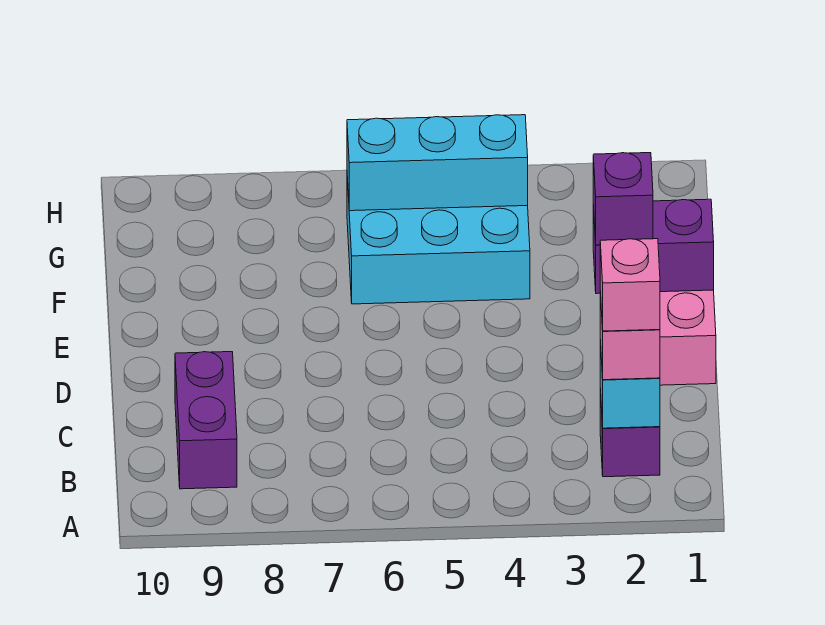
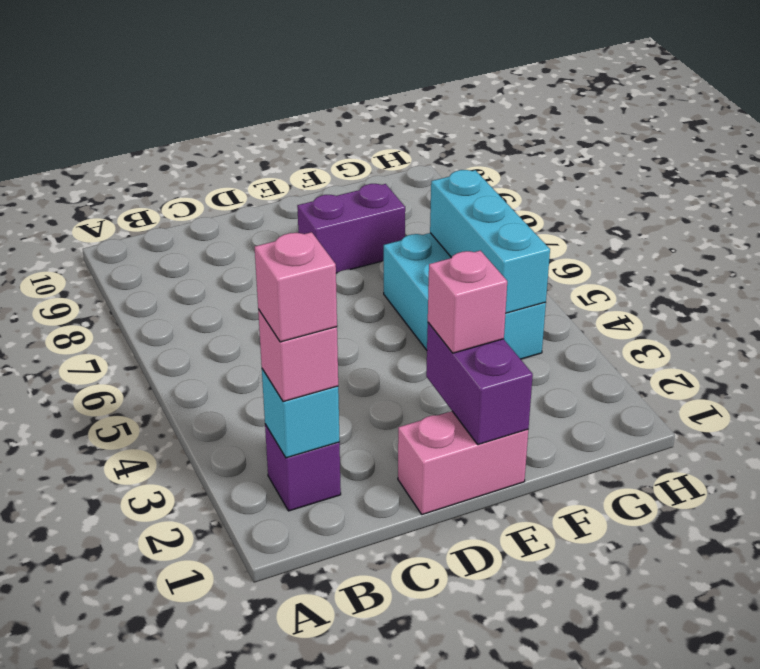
purple brick B9:C9 level 1 -> purple brick E8:F8 level 1
purple brick E2 level 3 -> pink brick E2 level 3

